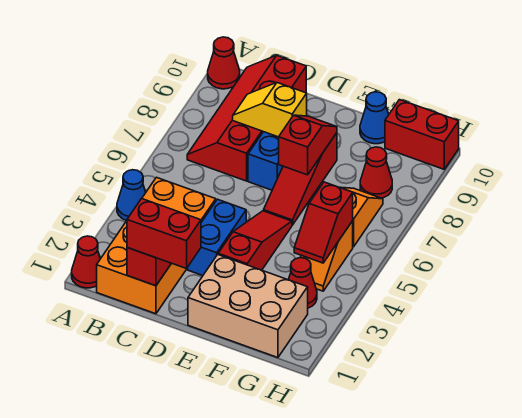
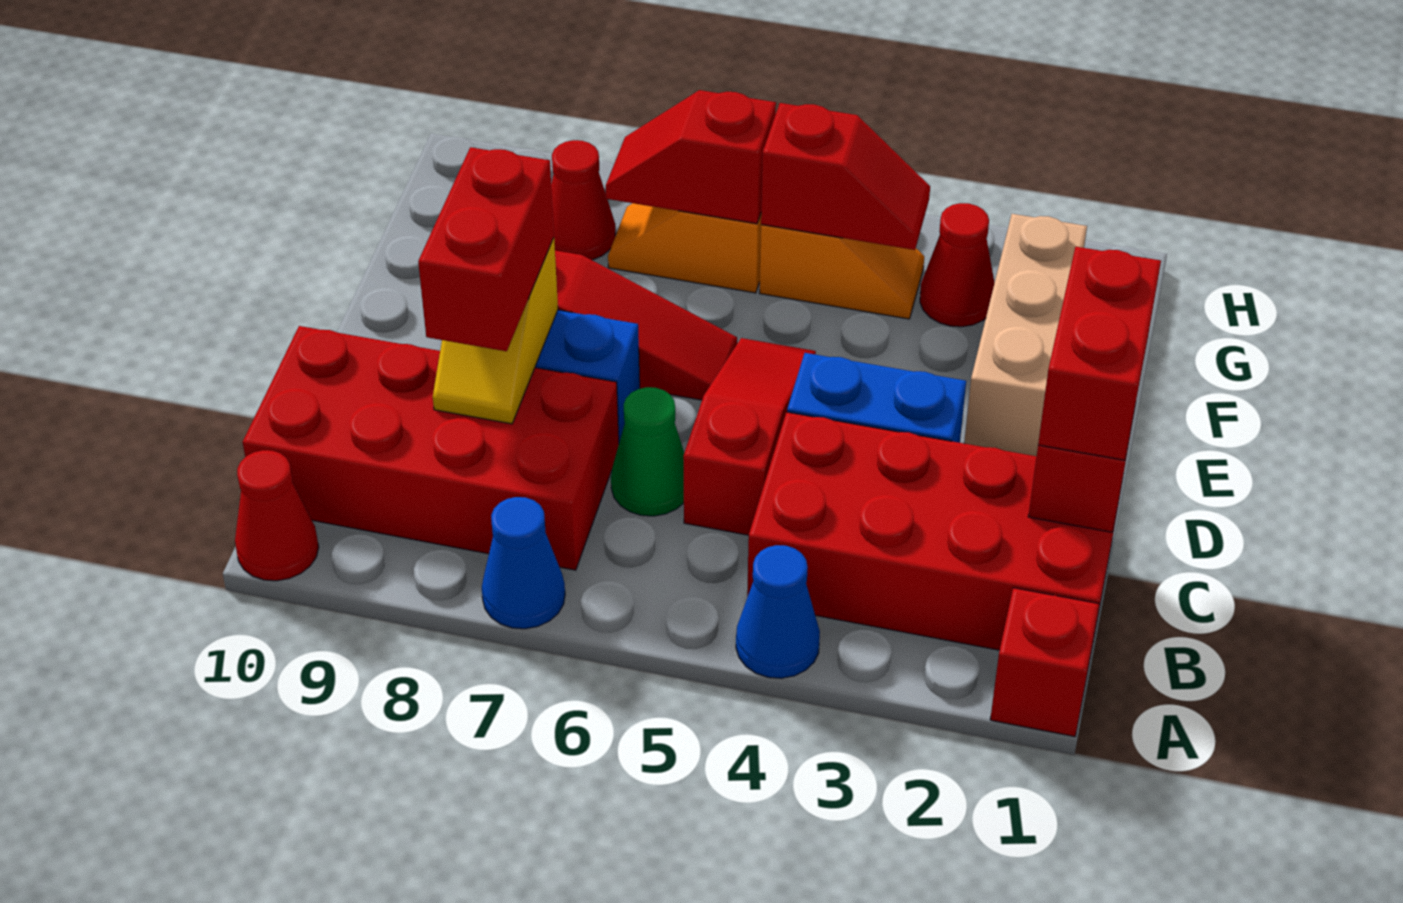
red cone A1 level 1 -> red brick A1 level 1
orange brick B1:C4 level 1 -> red brick B1:C4 level 1
red slope B7:C10 level 1 top C -> red brick B7:C10 level 1
none -> green cone C6 level 1
tan brick E1:G2 level 1 -> tan brick E2:G2 level 1
red slope E3:E5 level 1 top 3 -> red slope C5:E5 level 1 top C
red slope E7:E8 level 2 top 7 -> red slope G6:G7 level 2 top 6
blue cone F10 level 1 -> blue cone A7 level 1
red brick G10:H10 level 1 -> red brick C8:D8 level 3

